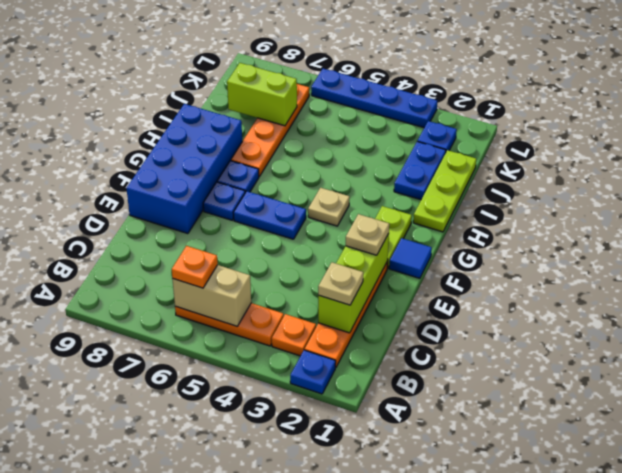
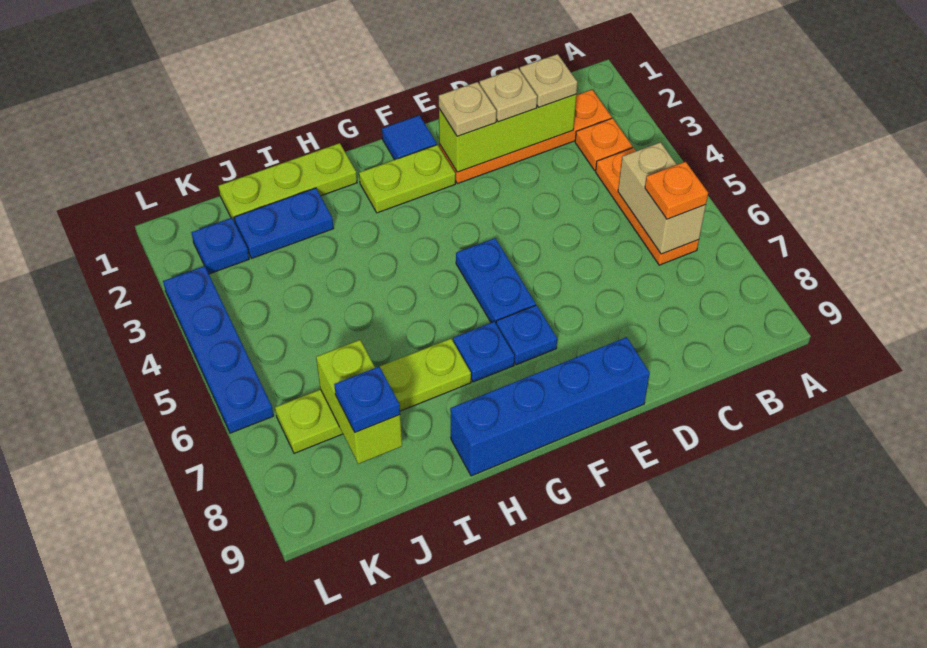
blue plate A2 level 1 -> blue plate J8 level 3
blue brick E8:H9 level 1 -> blue brick E9:H9 level 1
tan plate G4 level 1 -> tan plate D2 level 3
orange plate H7:K7 level 1 -> lime plate H7:K7 level 1

